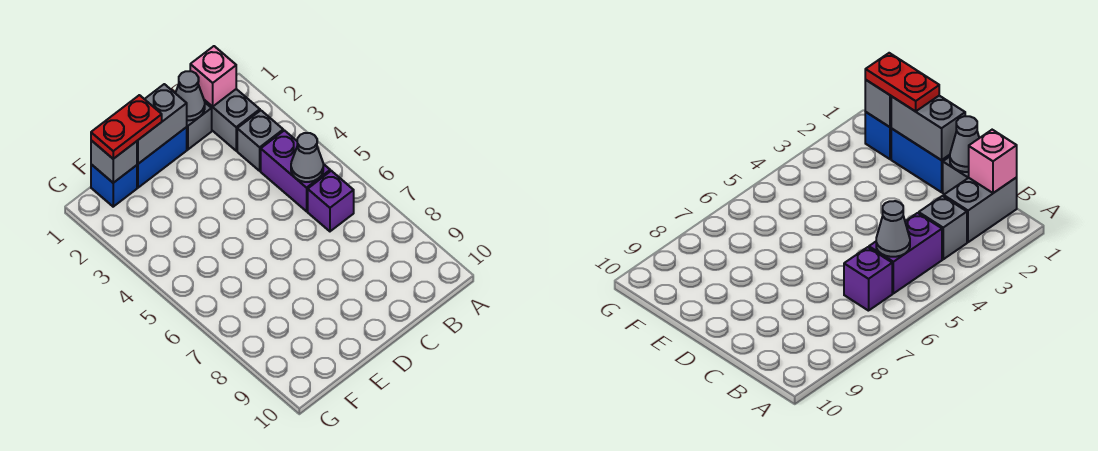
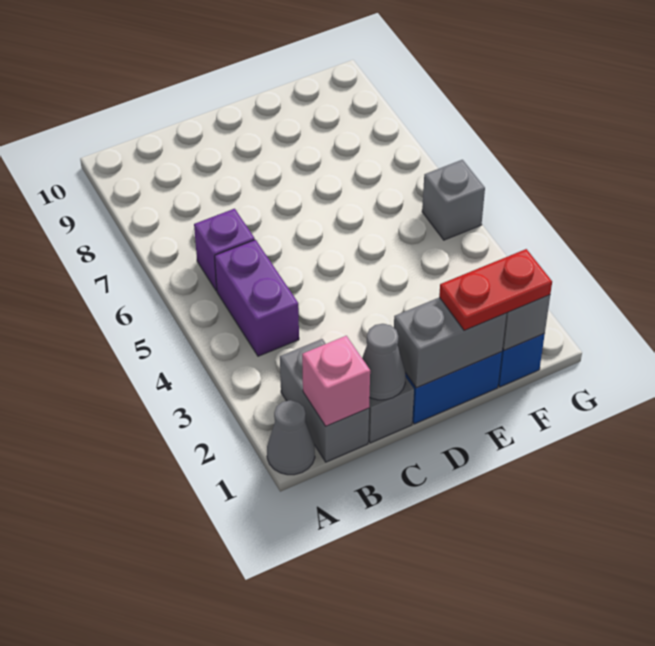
grey brick B3 level 1 -> grey brick G5 level 1
grey cone B5 level 2 -> grey cone A1 level 1

